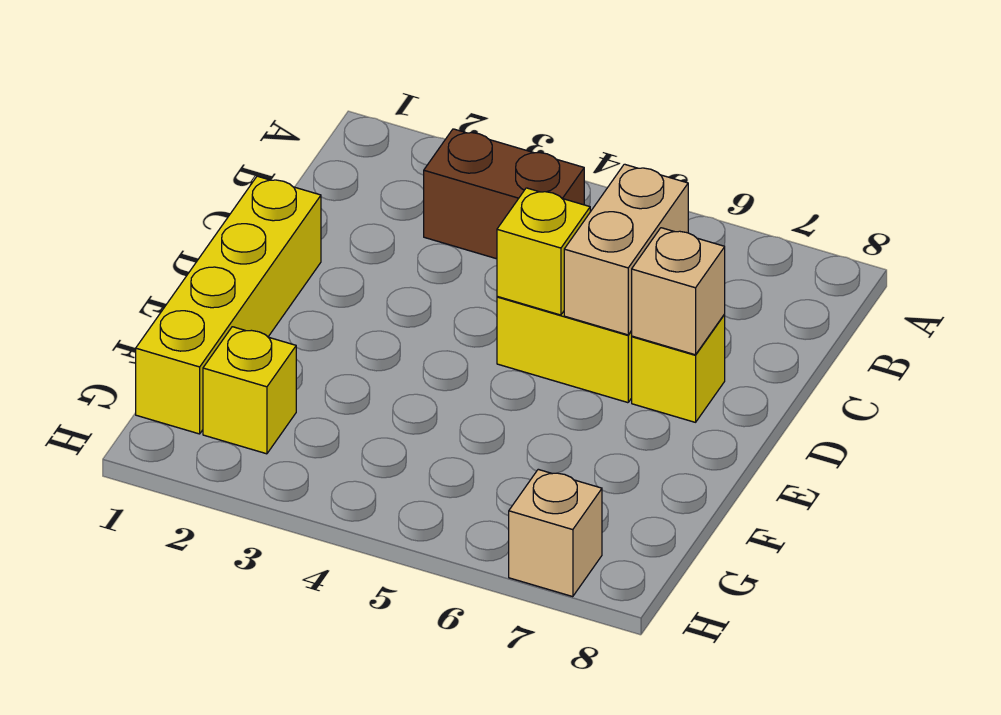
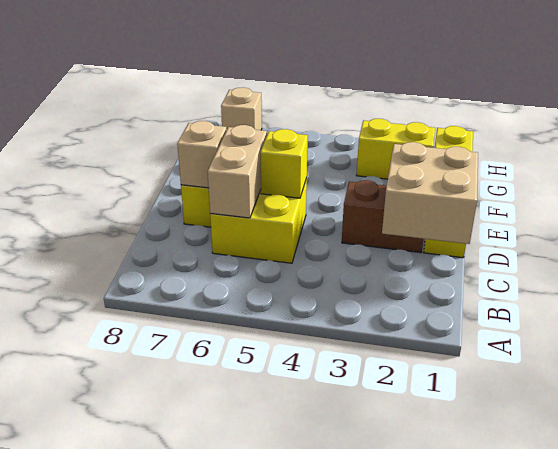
brown brick B3:B4 level 1 -> brown brick D2:D3 level 1
none -> tan brick C1:D2 level 2
yellow brick G2 level 1 -> yellow brick G2:G3 level 1

